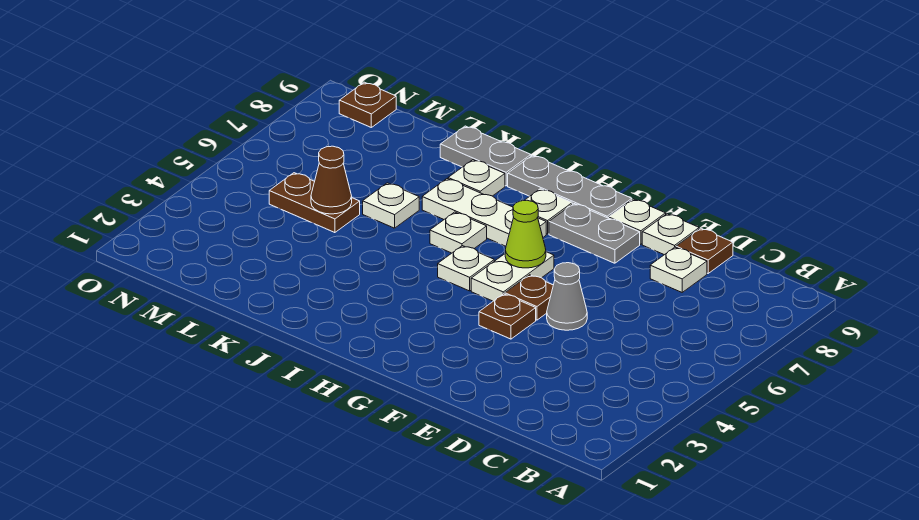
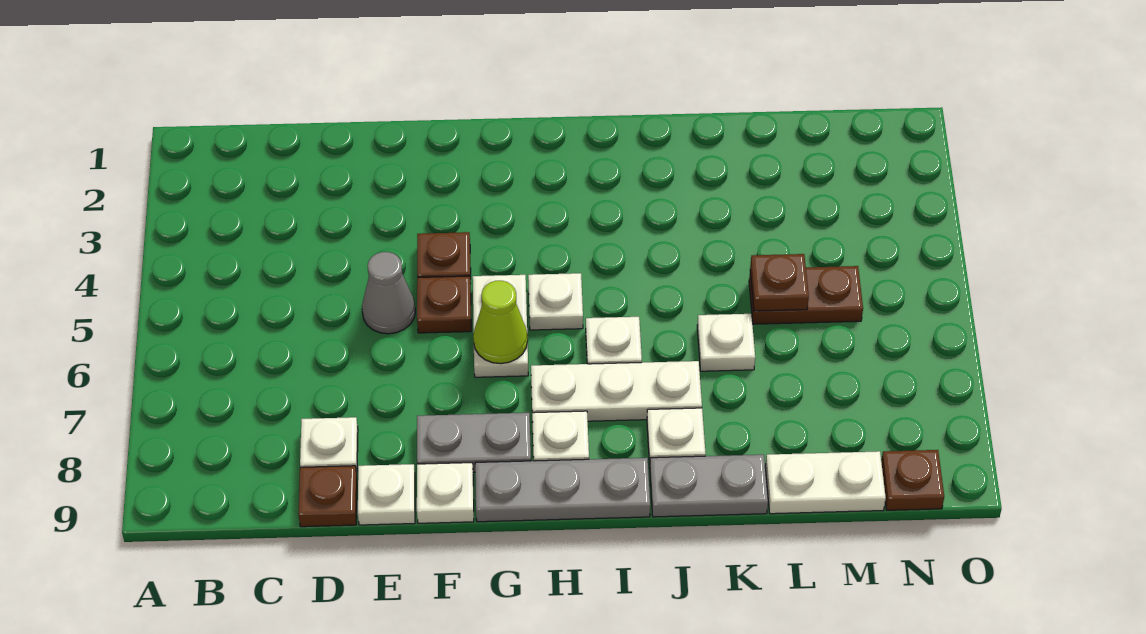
brown cone L5 level 2 -> brown plate L5 level 2
none -> white plate L9:M9 level 1

